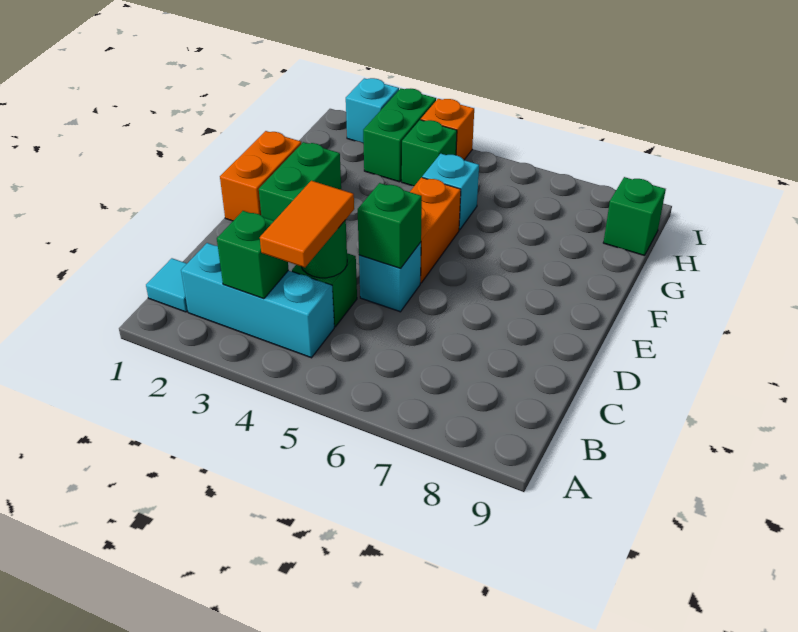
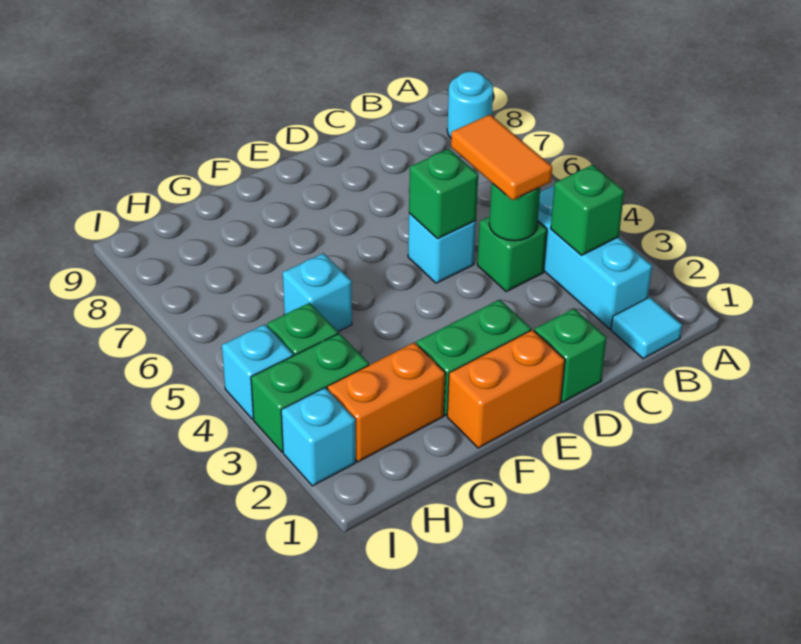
none -> cyan round brick A8 level 1
orange tile B4:C4 level 3 -> orange tile C4:C5 level 3
orange brick E5:F5 level 1 -> orange brick G2:H2 level 1
green brick H9 level 1 -> green brick D1 level 1
orange brick I4 level 1 -> cyan brick I4 level 1

